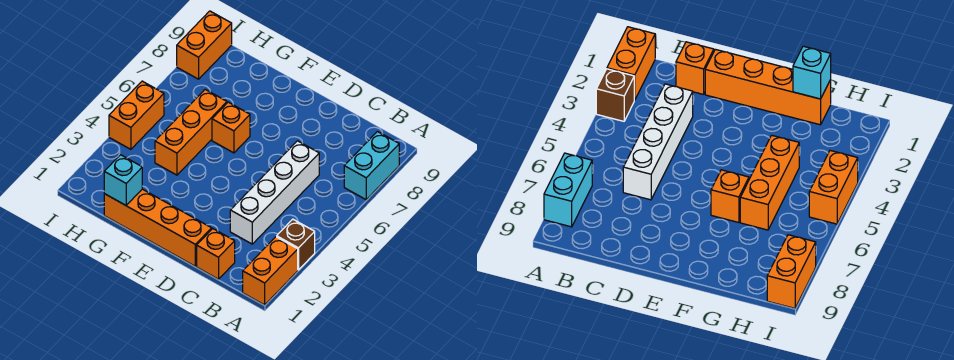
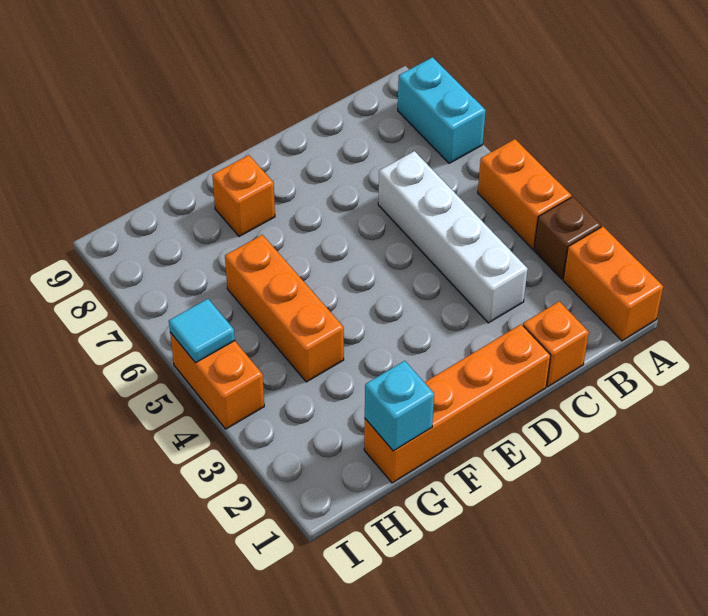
orange brick F6 level 1 -> orange brick F8 level 1
none -> cyan tile I5 level 2
orange brick I8:I9 level 1 -> orange brick A4:A5 level 1

